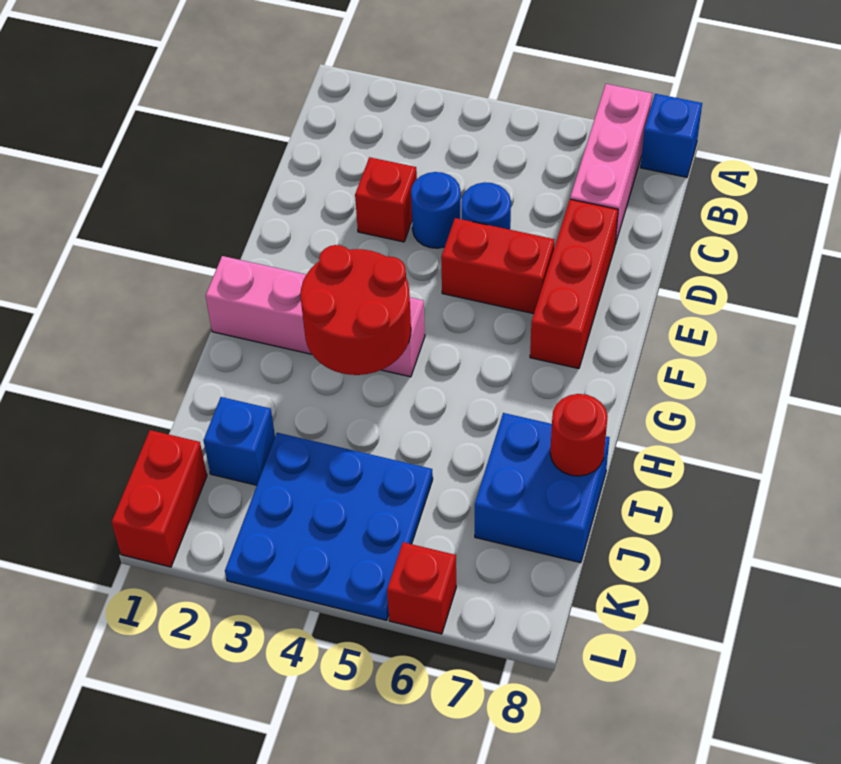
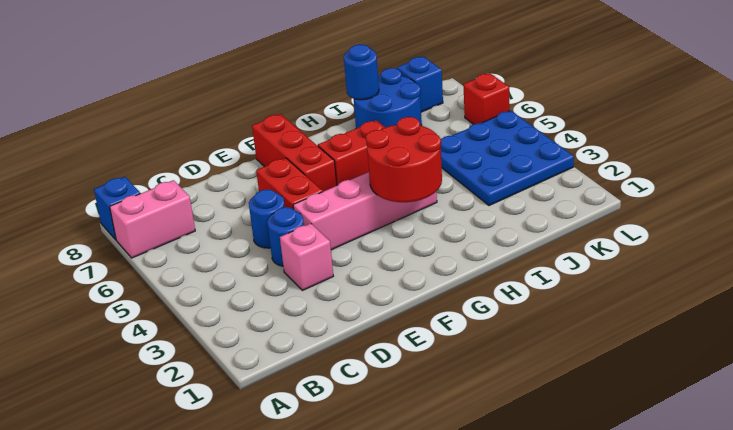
pink brick A7:C7 level 1 -> pink brick A7:B7 level 1
red brick D3 level 1 -> pink brick D3 level 1
red brick D7:F7 level 1 -> red brick F6:F8 level 1
pink brick G1:G4 level 1 -> pink brick E4:H4 level 1
blue brick I7:J8 level 1 -> blue round brick I7:J8 level 1
red round brick I8 level 2 -> blue round brick I8 level 2
blue brick J2 level 1 -> blue brick K8 level 1
red brick K1:L1 level 1 -> red brick G6:H6 level 1

